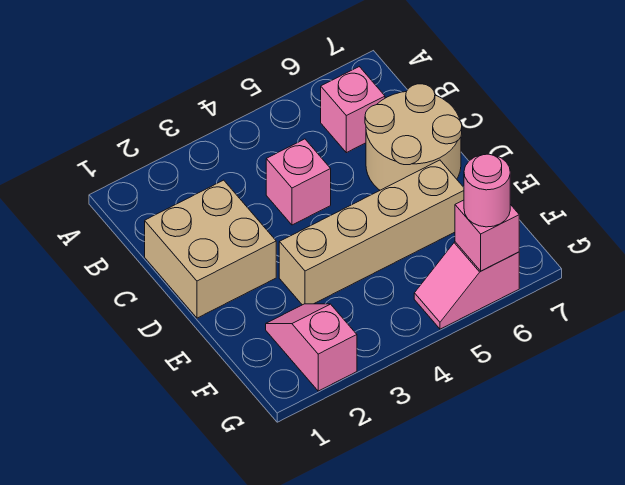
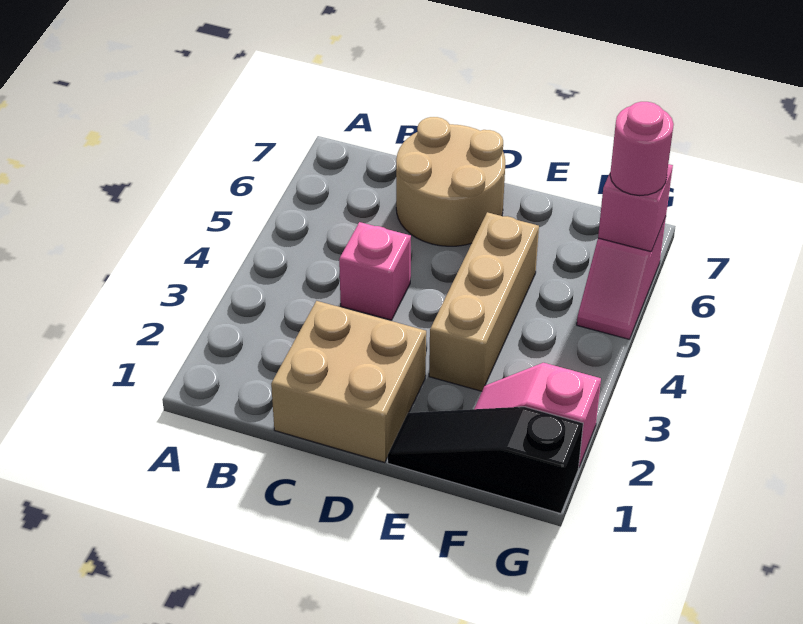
pink brick B6 level 1 -> none
none -> black slope E1:G1 level 1 top G
tan brick E3:E6 level 1 -> tan brick E3:E5 level 1

